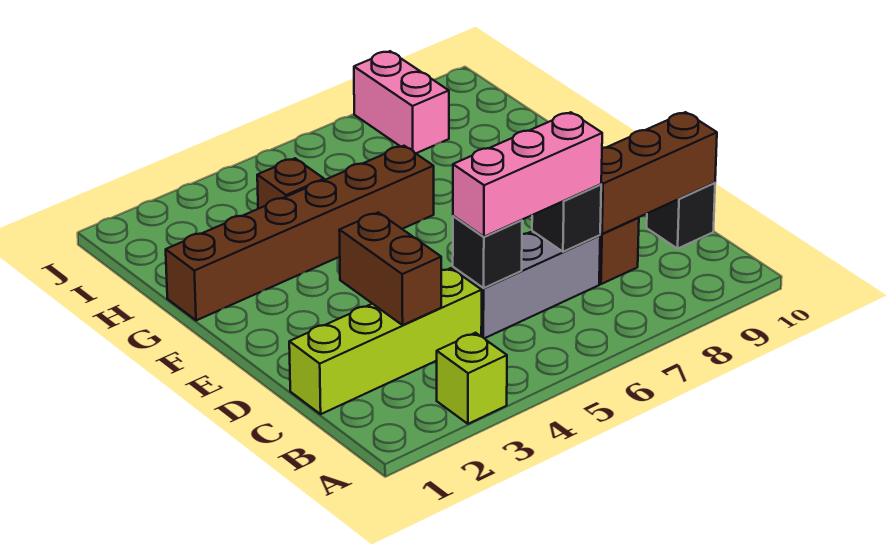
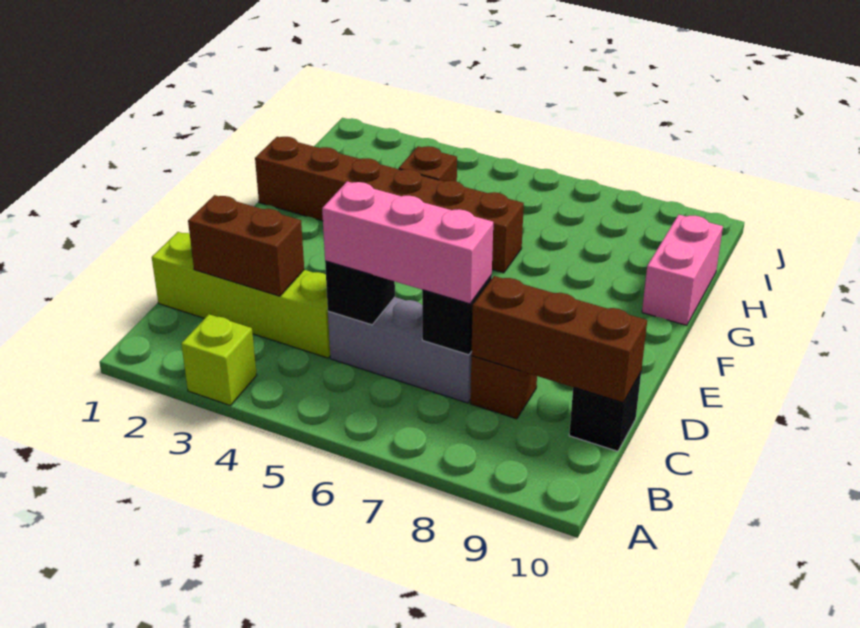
brown brick C3:D3 level 2 -> brown brick C2:C3 level 2
pink brick I8:J8 level 1 -> pink brick G10:H10 level 1

